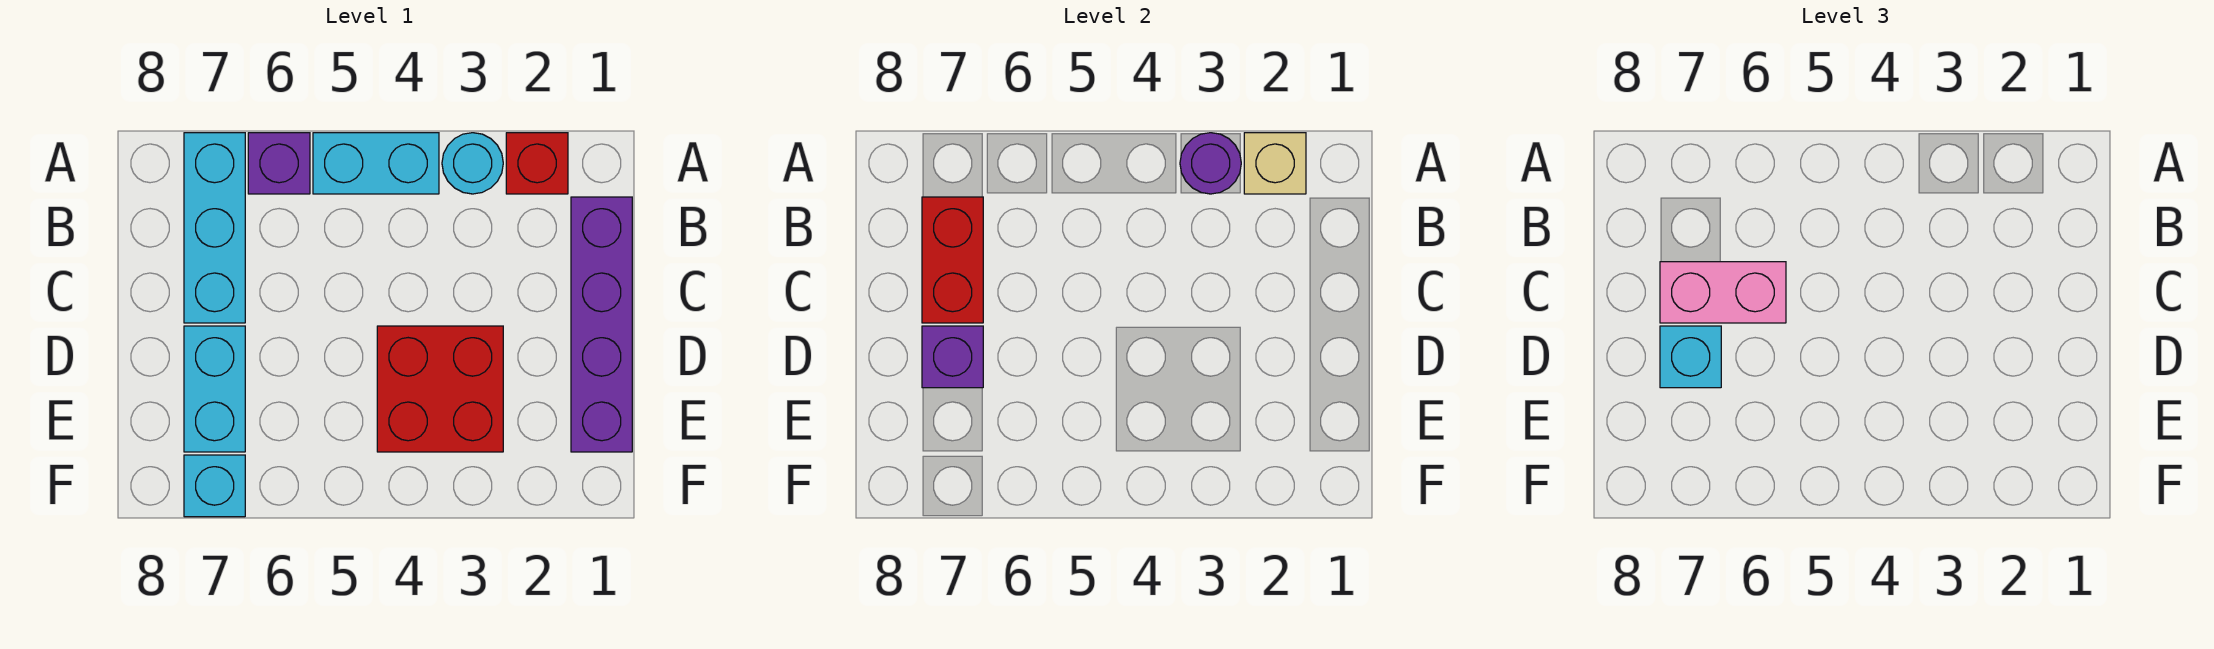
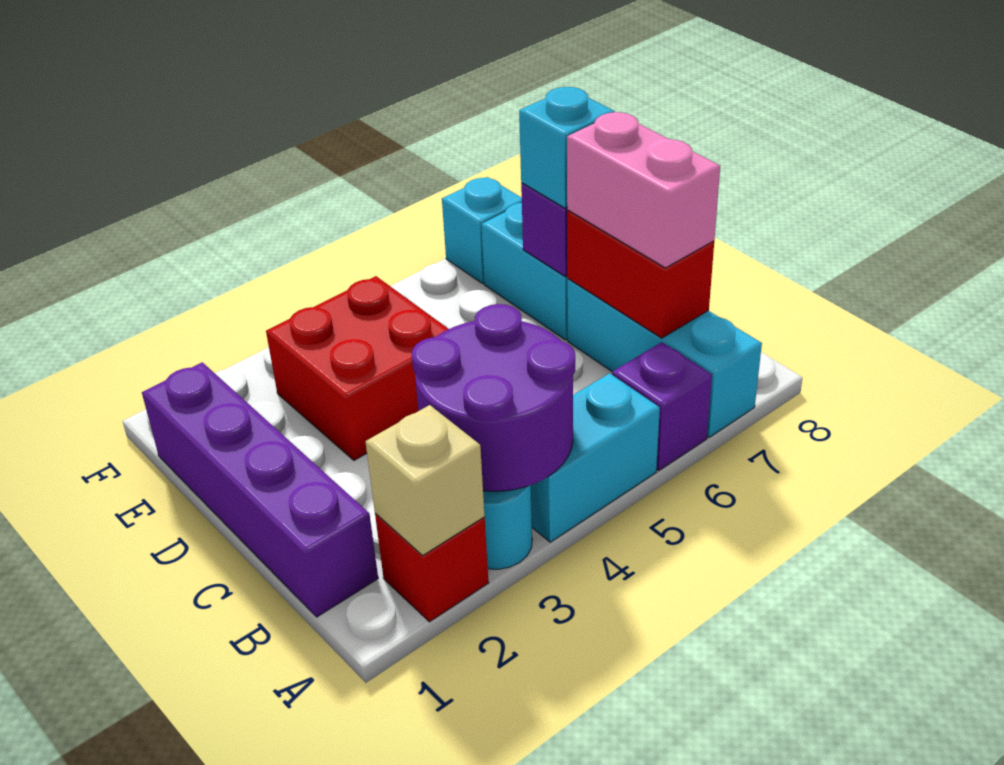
purple round brick A3 level 2 -> purple round brick A3:B4 level 2
pink brick C6:C7 level 3 -> pink brick B7:C7 level 3

